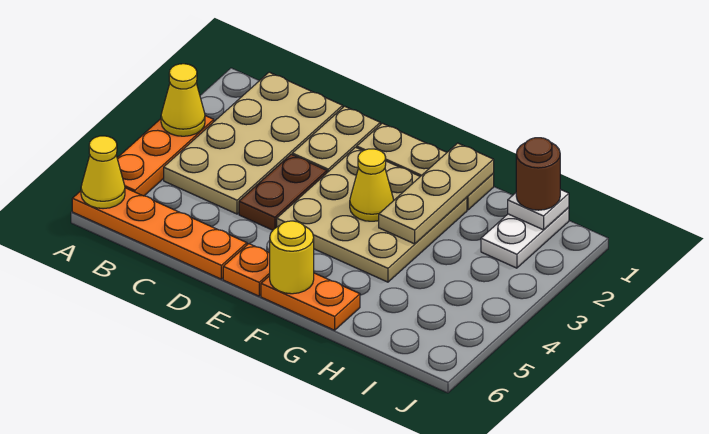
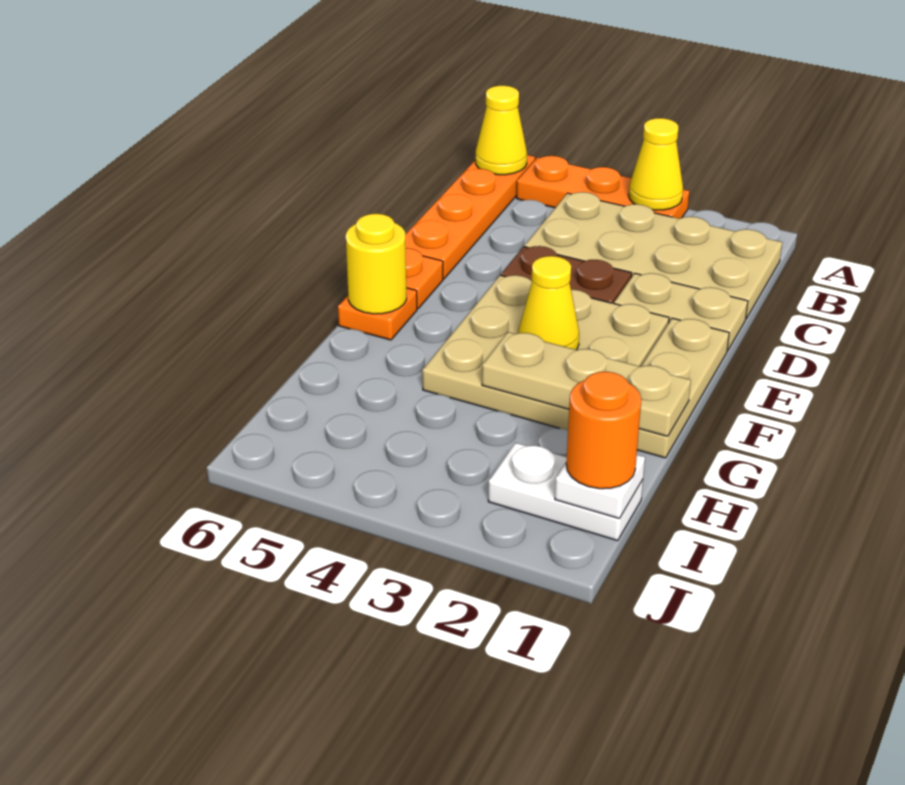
orange plate F6:G6 level 1 -> orange plate F6 level 1
brown round brick I1 level 3 -> orange round brick I1 level 3

